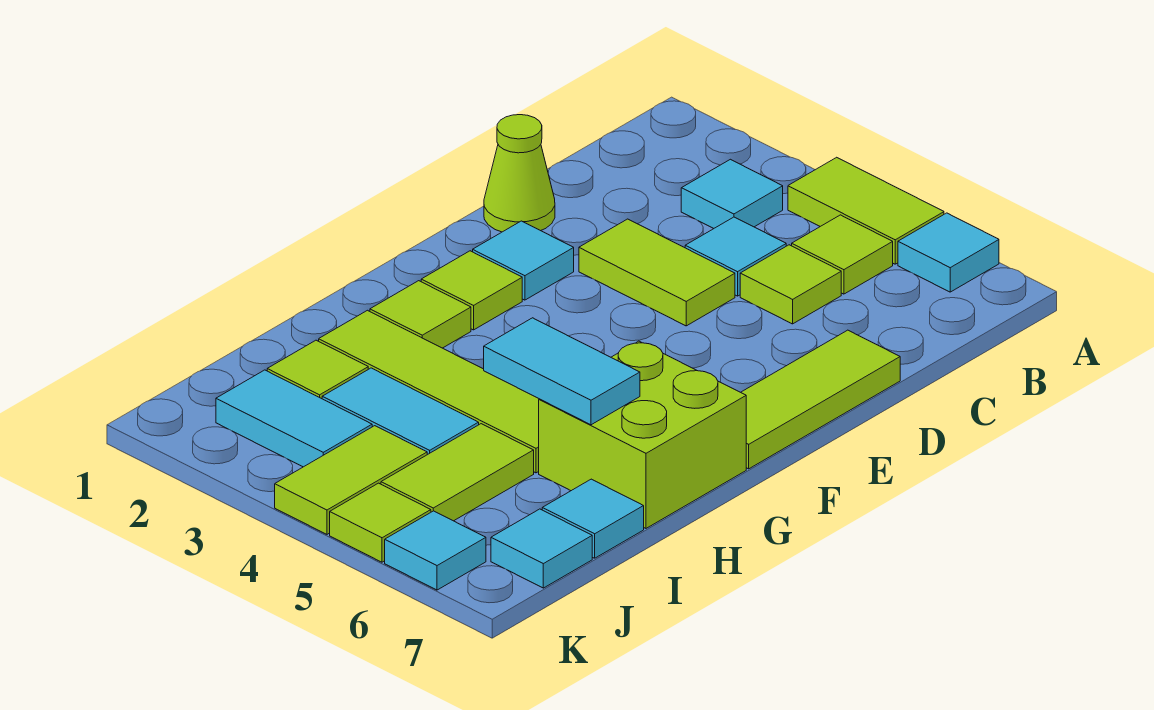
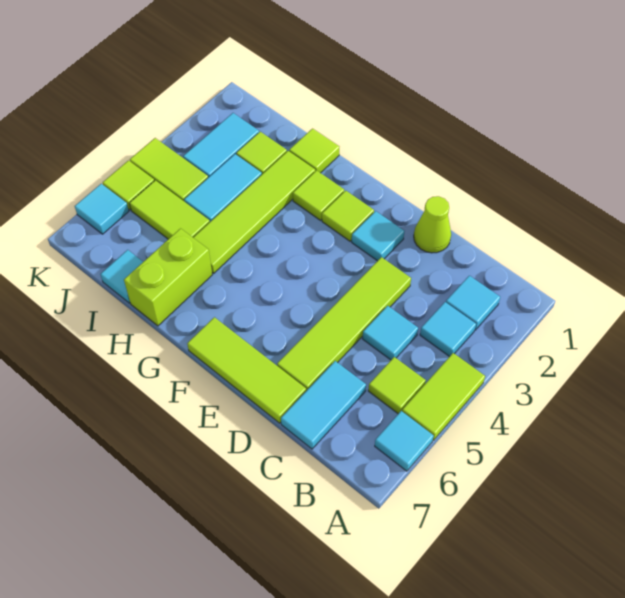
lime tile C5 level 1 -> lime tile H1 level 1
lime tile D3:D4 level 1 -> lime tile D3:D6 level 1
lime brick G6:H7 level 1 -> lime brick H6:H7 level 1
cyan tile H5:H6 level 2 -> cyan tile C6:C7 level 1
cyan tile J7 level 1 -> cyan tile B2 level 1

